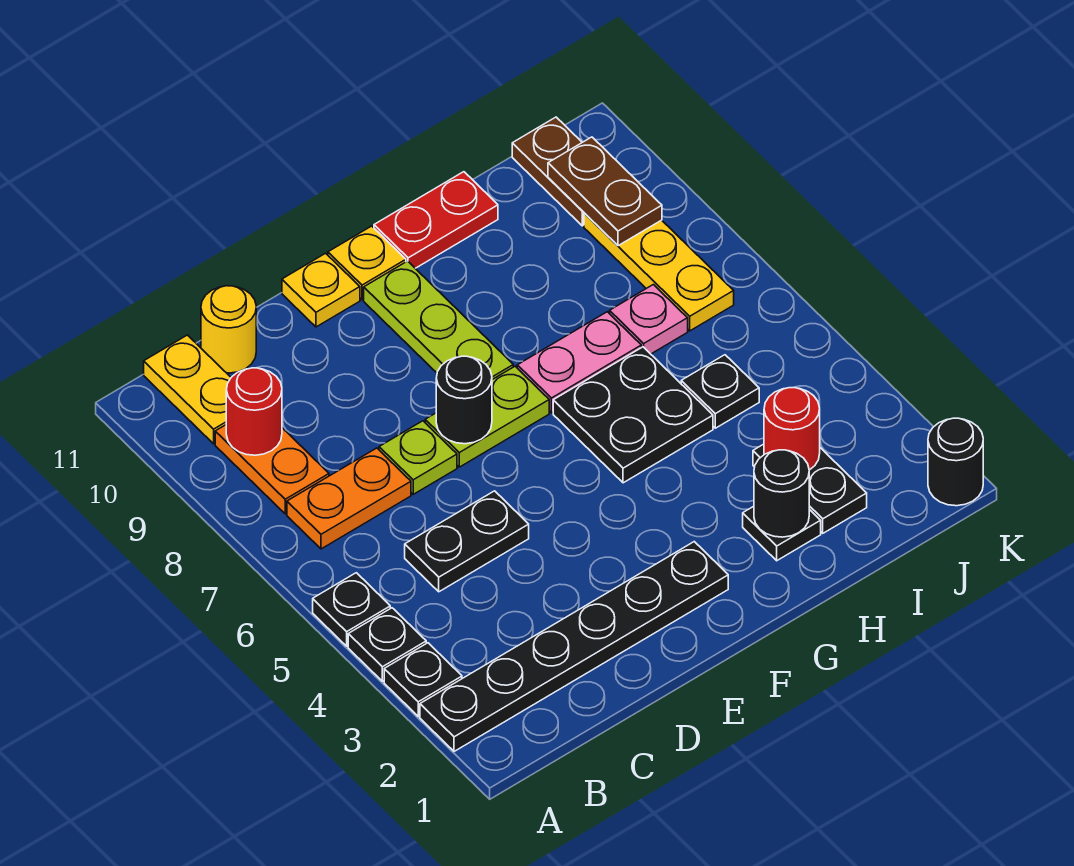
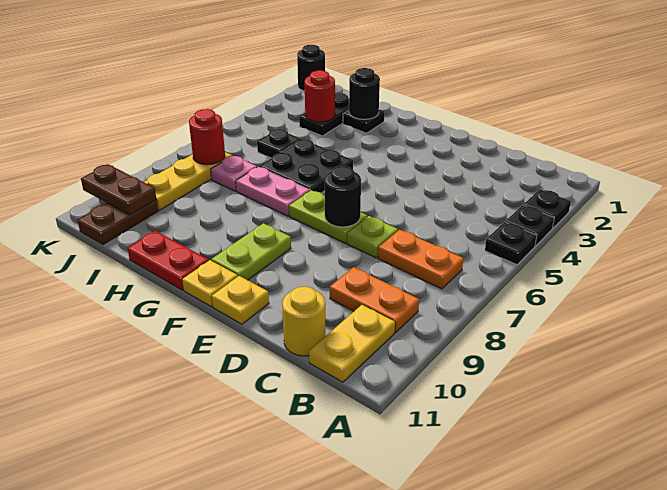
black plate A2:F2 level 1 -> none
orange plate B8:B9 level 1 -> orange plate B9:C9 level 1
red round brick B9 level 2 -> red round brick J7 level 2
black plate C5:D5 level 1 -> none
lime plate F8:F10 level 1 -> lime plate F9:F10 level 1
brown plate J9:J10 level 2 -> brown plate J10:K10 level 2

